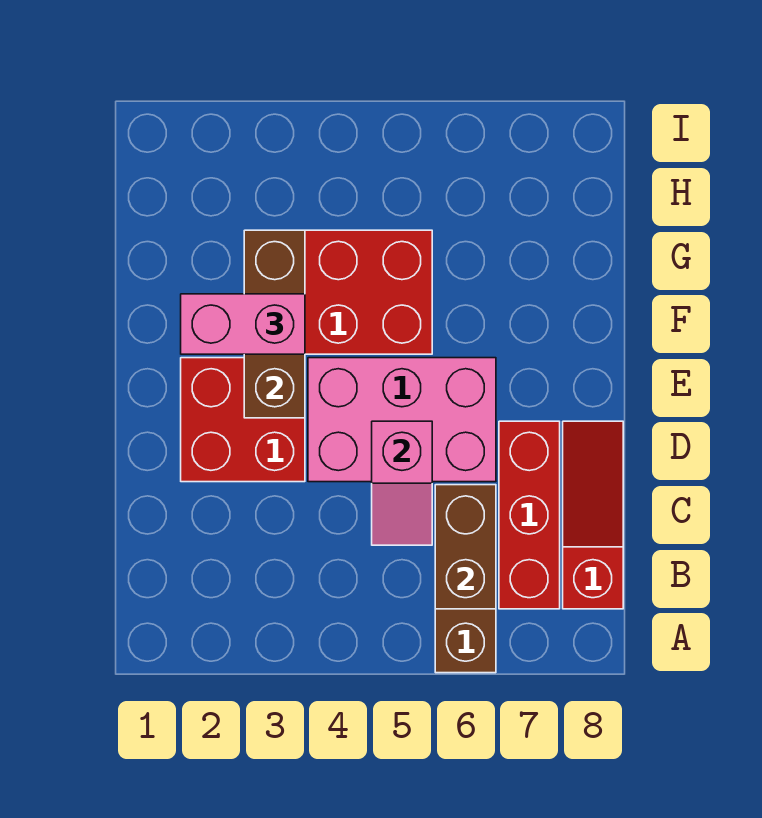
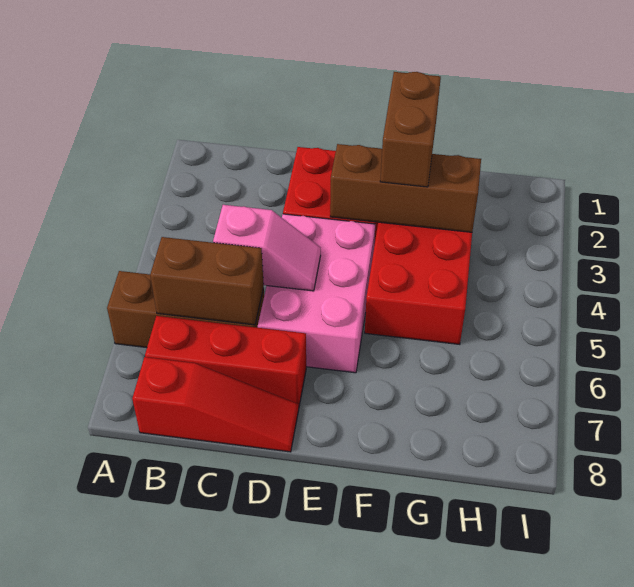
pink slope C5:D5 level 2 top D -> pink slope C5:D5 level 2 top C
pink brick F2:F3 level 3 -> brown brick F2:F3 level 3

